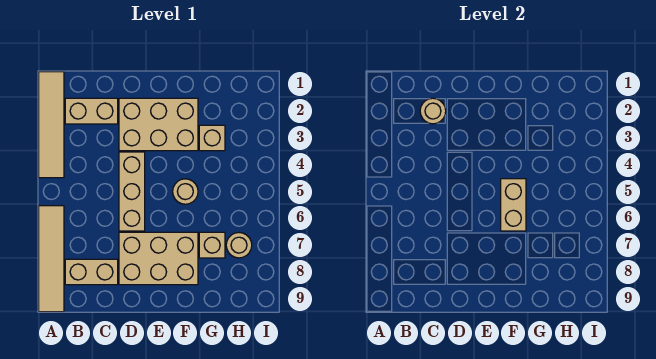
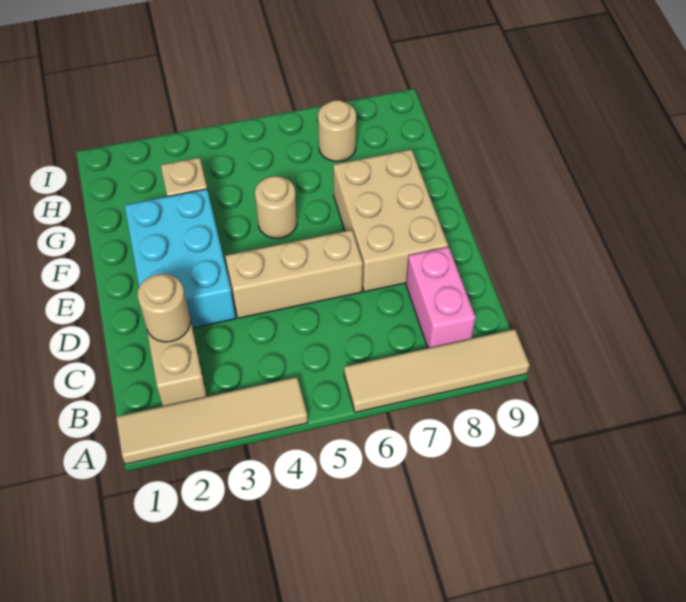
tan brick B8:C8 level 1 -> pink brick B8:C8 level 1
tan brick D2:F3 level 1 -> cyan brick D2:F3 level 1
tan brick F5:F6 level 2 -> none
tan brick G7 level 1 -> none

